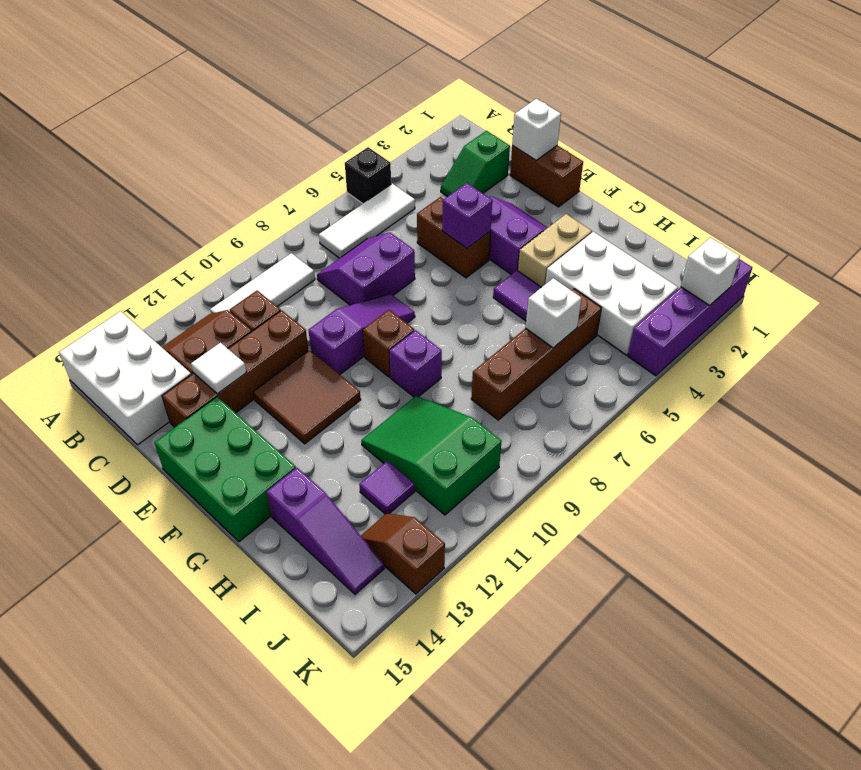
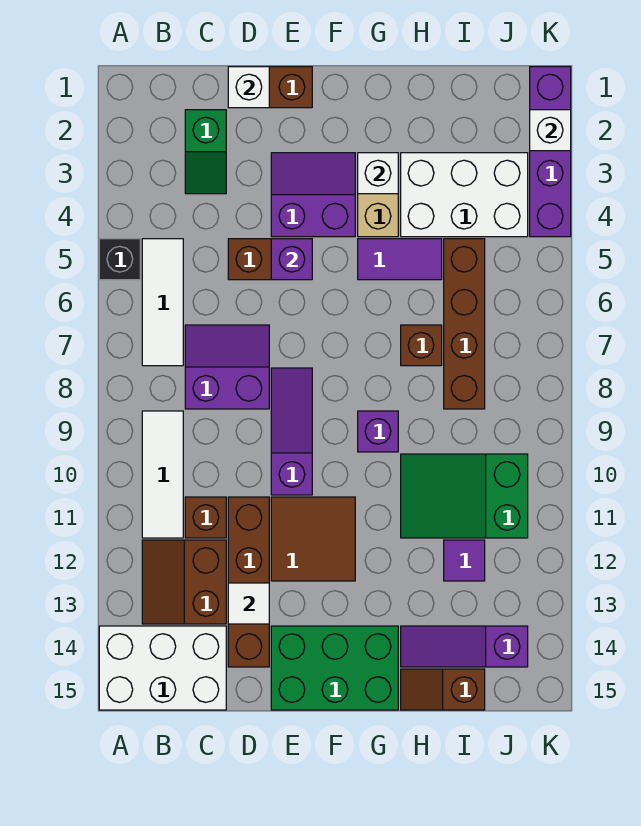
purple slope C7:D8 level 1 top D -> purple slope C7:D8 level 1 top 8
brown brick F9 level 1 -> brown brick H7 level 1
purple slope H14:J14 level 1 top H -> purple slope H14:J14 level 1 top J
white brick I6 level 2 -> white brick G3 level 2
brown slope J13:K13 level 1 top K -> brown slope H15:I15 level 1 top I

